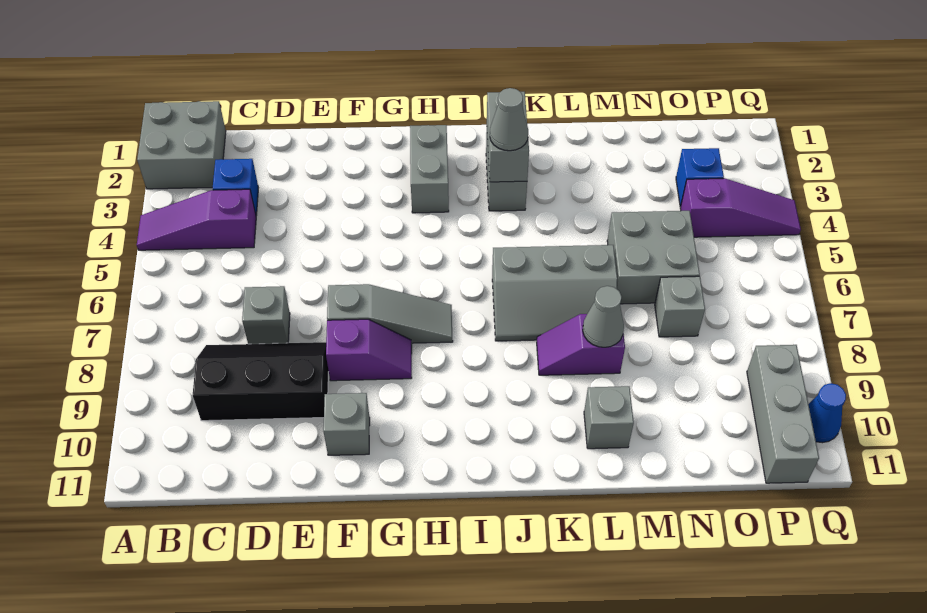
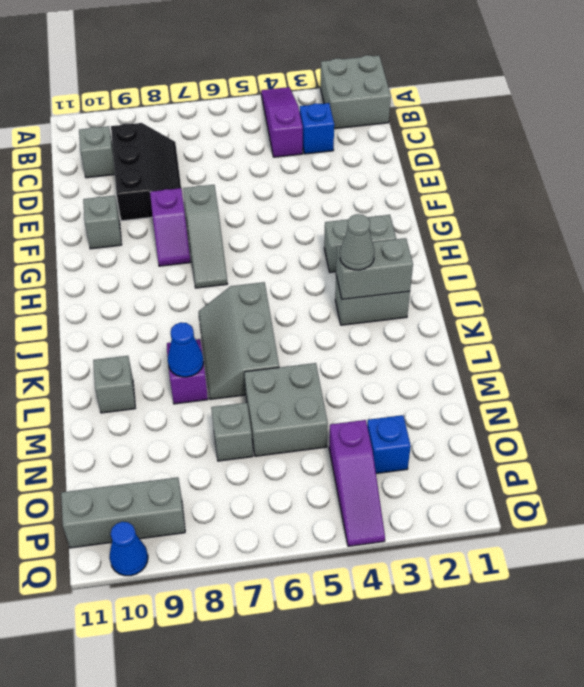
grey brick D7 level 1 -> grey brick C10 level 1
grey cone L8 level 2 -> blue cone L8 level 2

